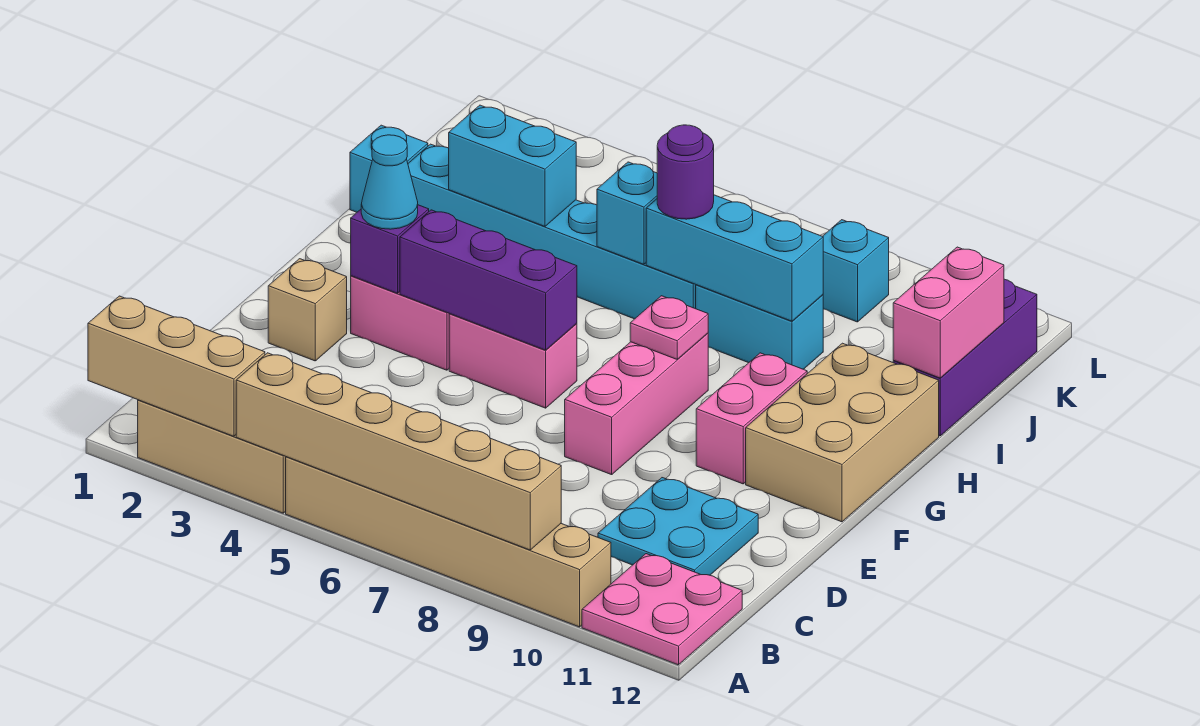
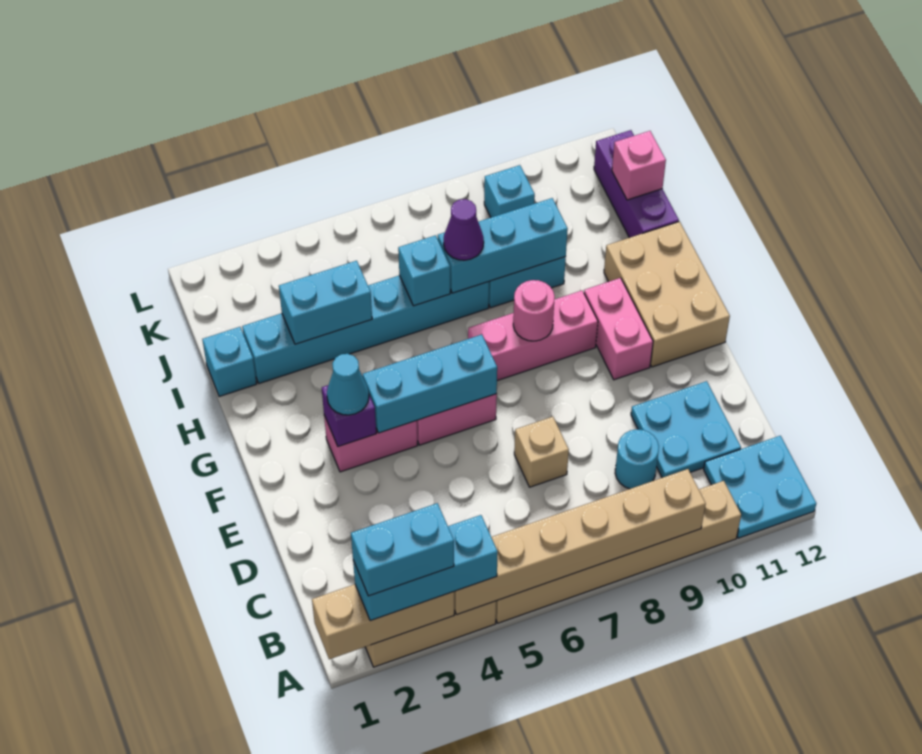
none -> cyan brick A2:A4 level 3
none -> cyan brick A2:A3 level 4
pink plate A11:B12 level 1 -> cyan plate A11:B12 level 1
none -> cyan round brick C9 level 1
tan brick E2 level 1 -> tan brick D7 level 1
pink brick E8:G8 level 1 -> pink brick G7:G9 level 1
purple brick F4:F6 level 2 -> cyan brick F4:F6 level 2
pink plate G8 level 2 -> pink round brick G8 level 2
purple round brick I7 level 3 -> purple cone I7 level 3
pink brick I12:J12 level 2 -> pink brick J12 level 2

